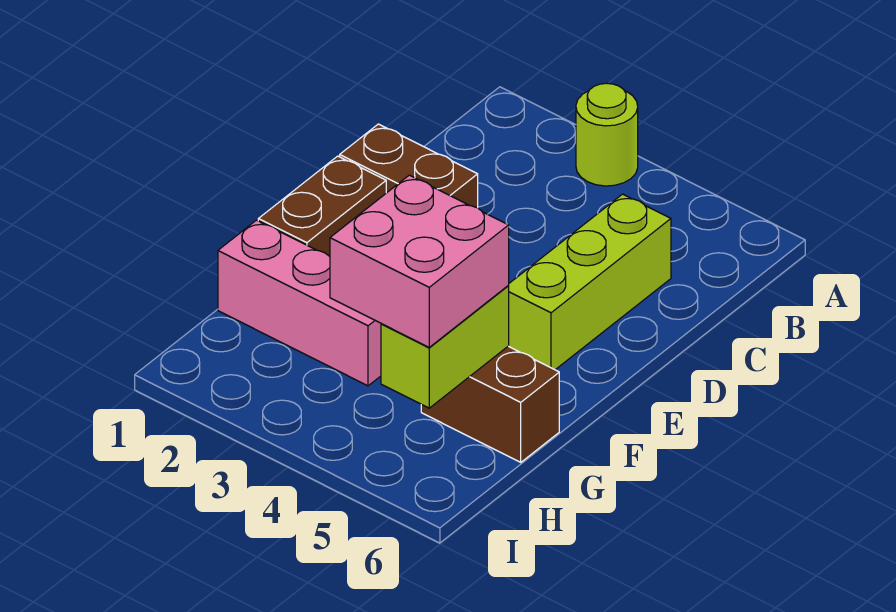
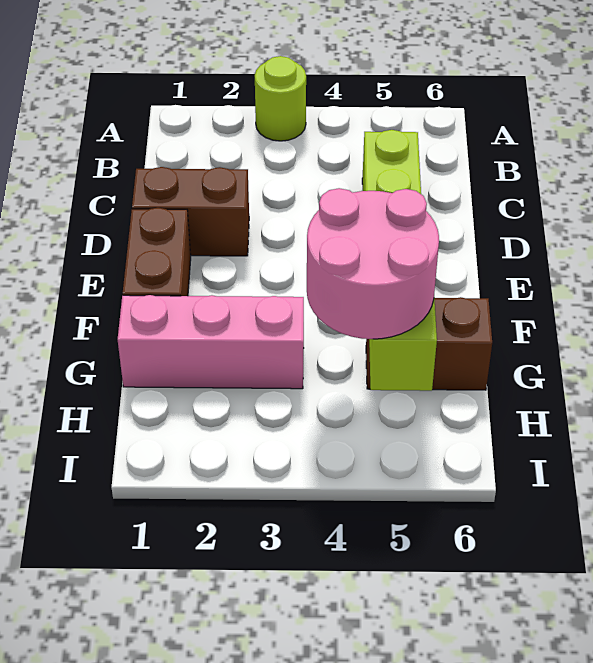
pink brick G4:H5 level 3 -> pink round brick G4:H5 level 3

